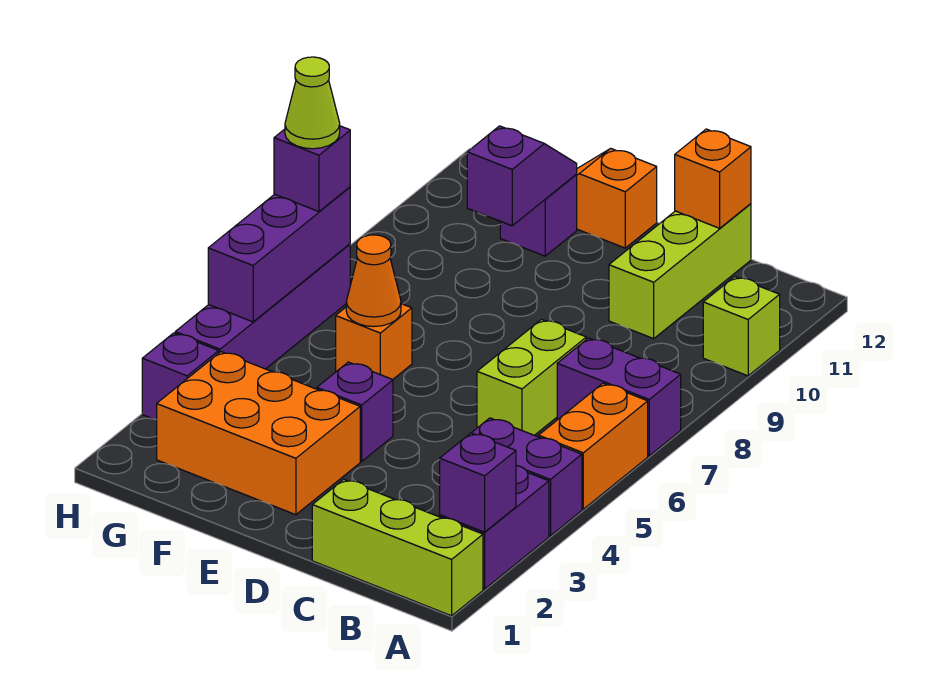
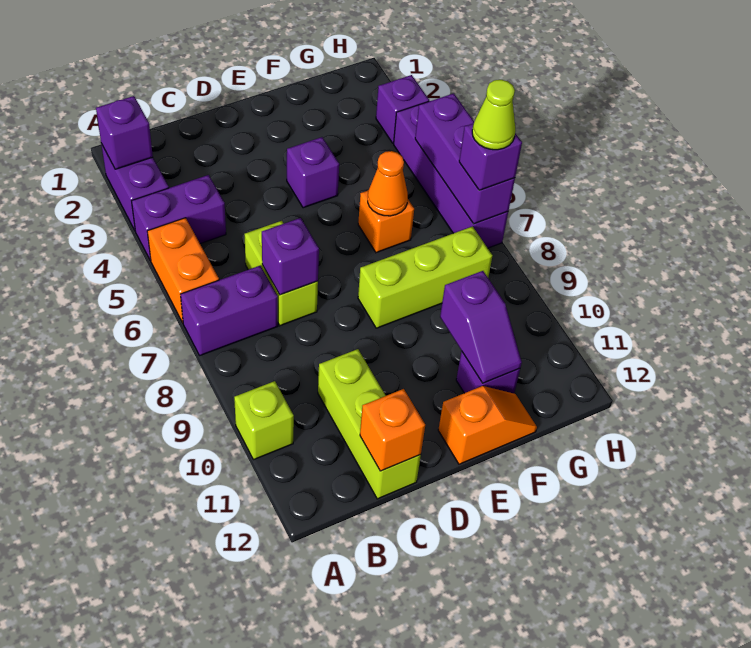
lime brick A1:C1 level 1 -> lime brick E8:G8 level 1
none -> purple brick C7 level 2
orange brick E2:G3 level 1 -> none

